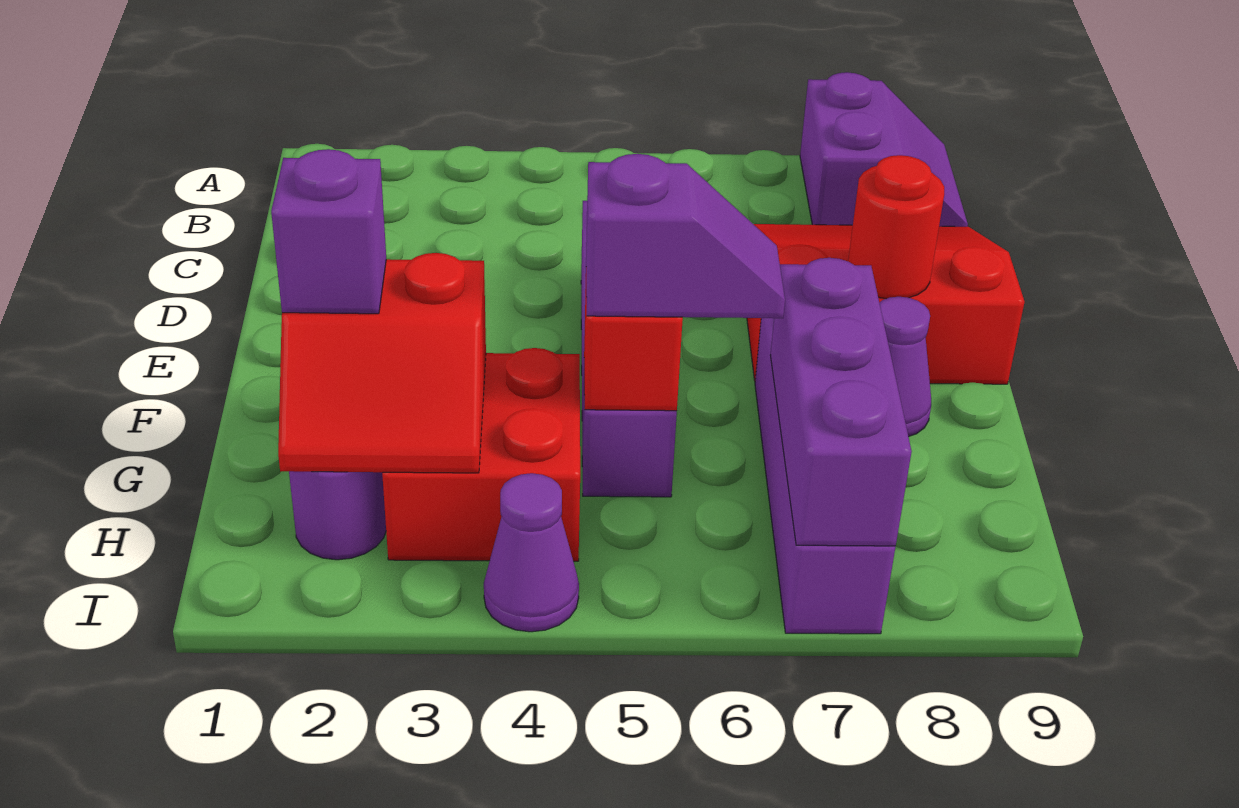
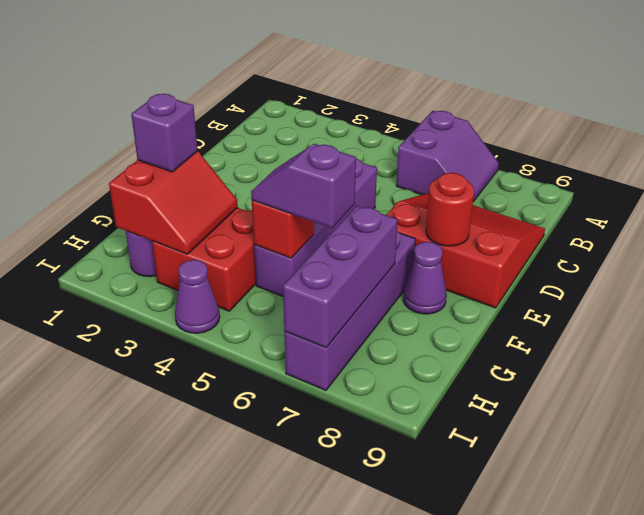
purple slope A8:B9 level 1 top 8 -> purple slope A6:B7 level 1 top 6
red slope G2:H3 level 2 top G -> red slope G2:H3 level 2 top 2
purple slope G5:G6 level 3 top 5 -> purple slope G5:G6 level 3 top 6

